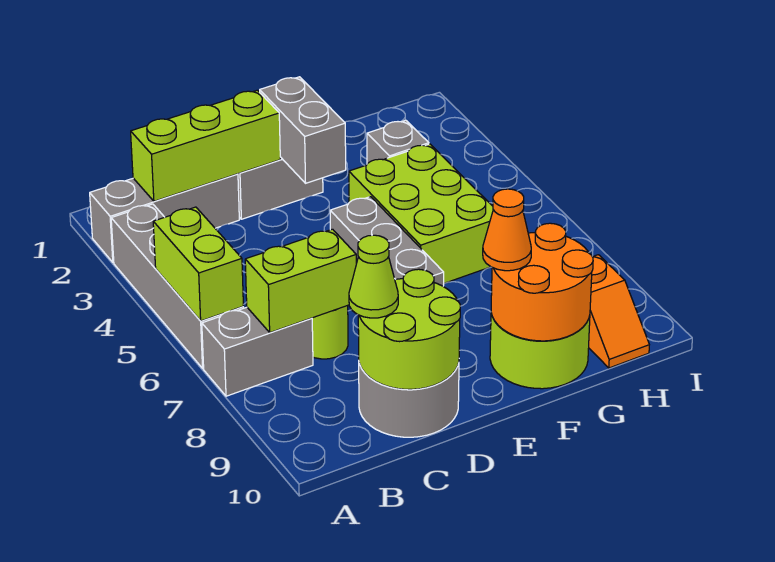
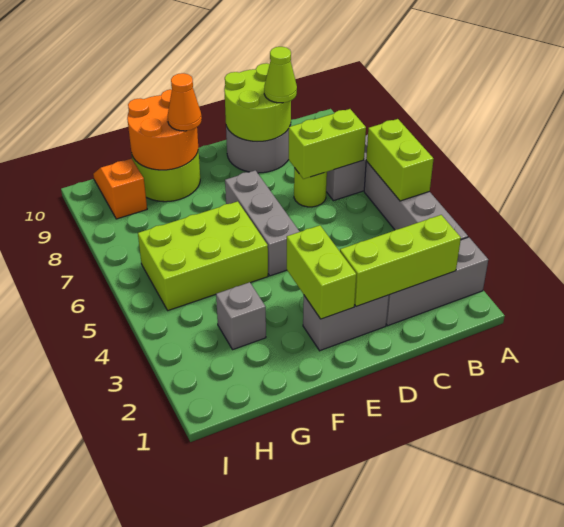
grey brick E2:E3 level 2 -> lime brick E2:E3 level 2
lime brick F4:G6 level 1 -> lime brick F5:H6 level 1

